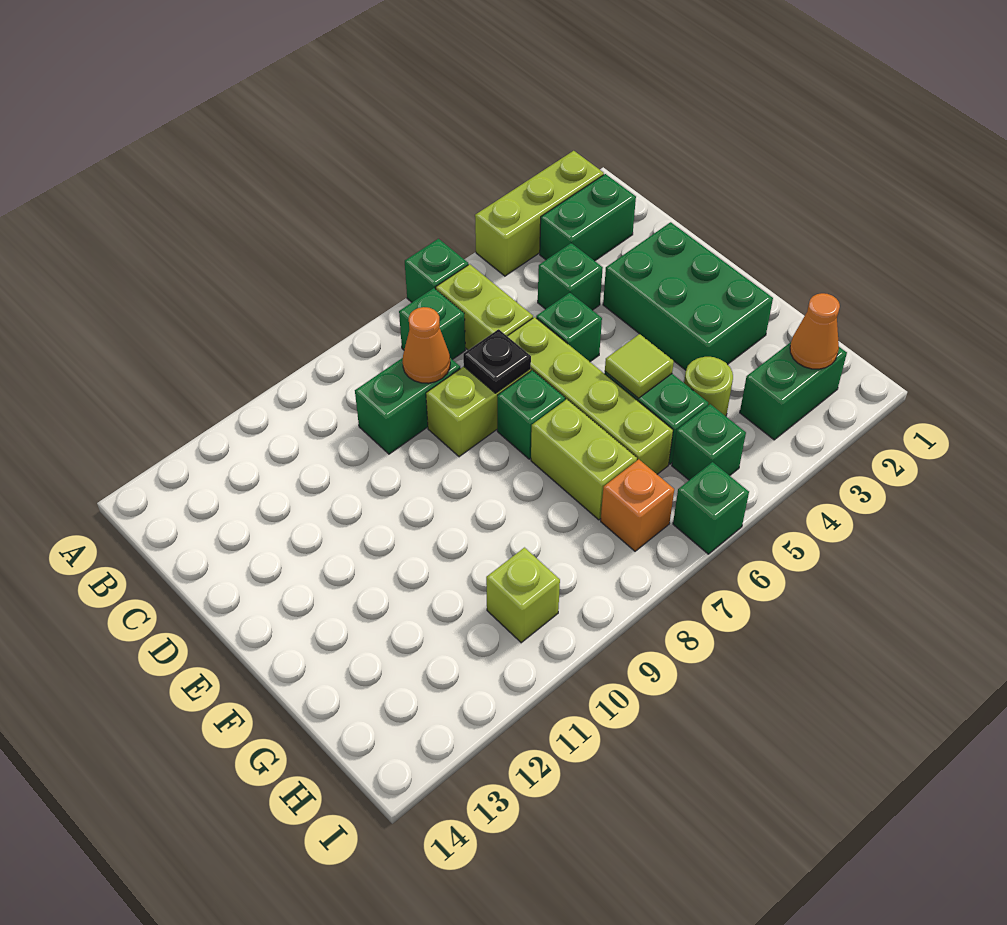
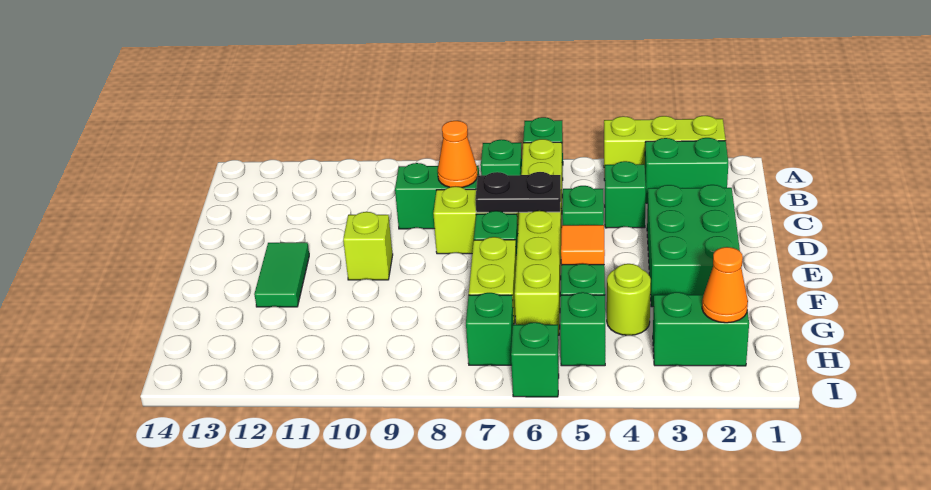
black plate D7 level 2 -> black plate D6:D7 level 2
none -> green tile E12:F12 level 1
lime tile F5 level 2 -> orange tile F5 level 2
orange brick H7 level 1 -> green brick H7 level 1
lime brick H10 level 1 -> lime brick E10 level 1

